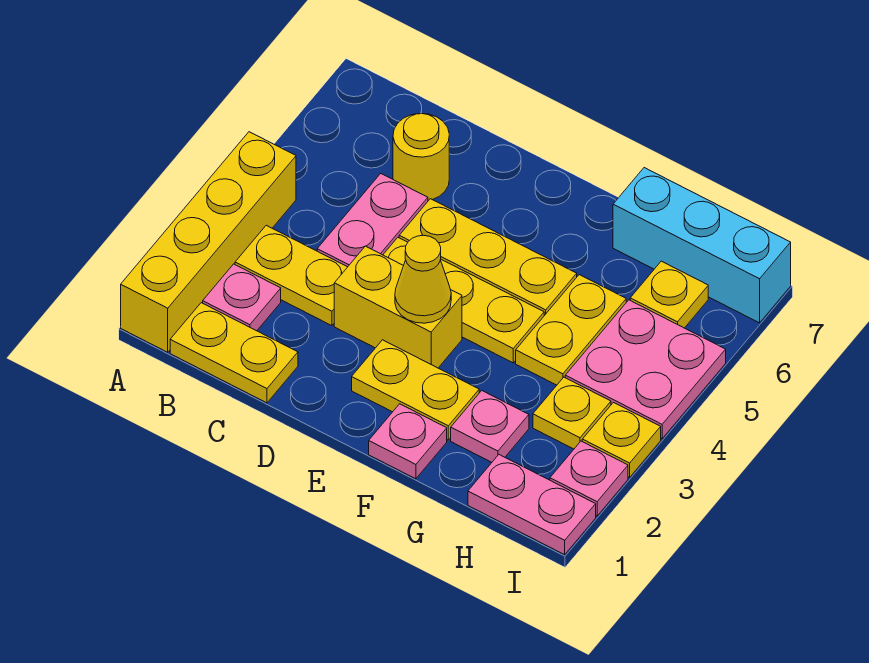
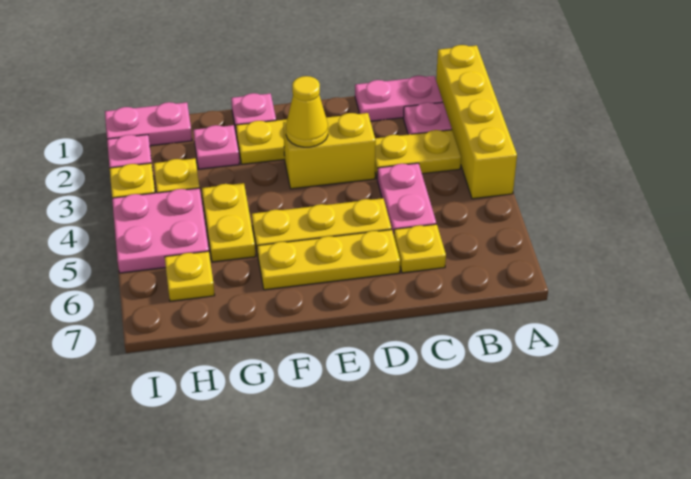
yellow plate B1:C1 level 1 -> pink plate B1:C1 level 1
yellow round brick C6 level 1 -> yellow plate C6 level 1
yellow plate D4:F4 level 1 -> yellow plate D6:F6 level 1
cyan brick G7:I7 level 1 -> none

